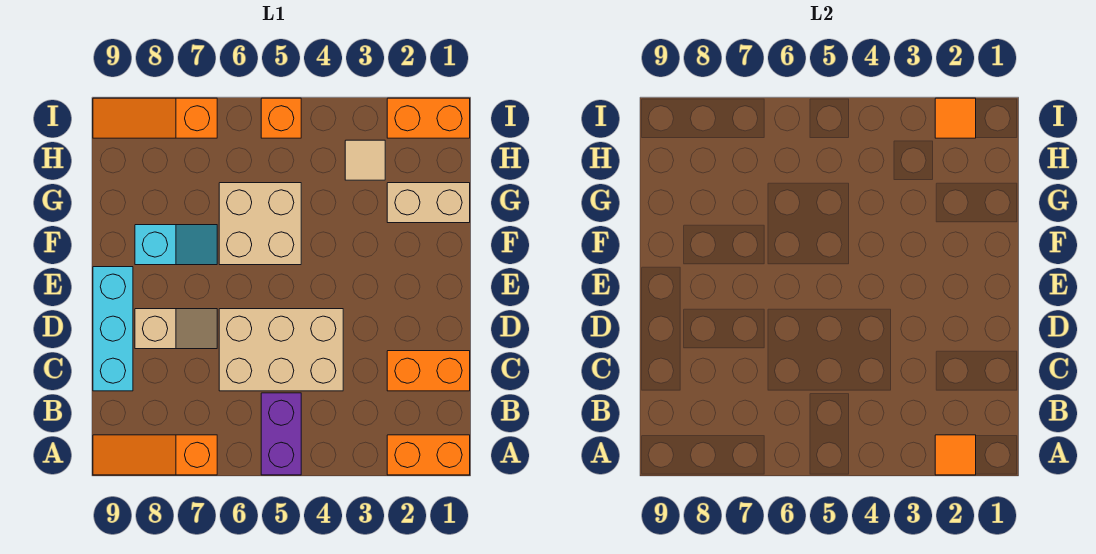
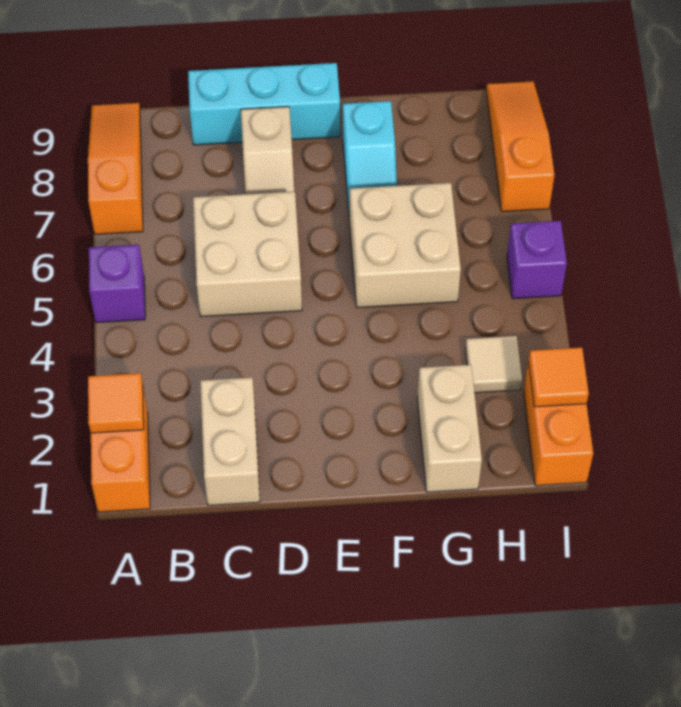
purple brick A5:B5 level 1 -> purple brick A5 level 1
orange brick C1:C2 level 1 -> tan brick C1:C2 level 1
tan brick C4:D6 level 1 -> tan brick C5:D6 level 1
orange brick I5 level 1 -> purple brick I5 level 1

